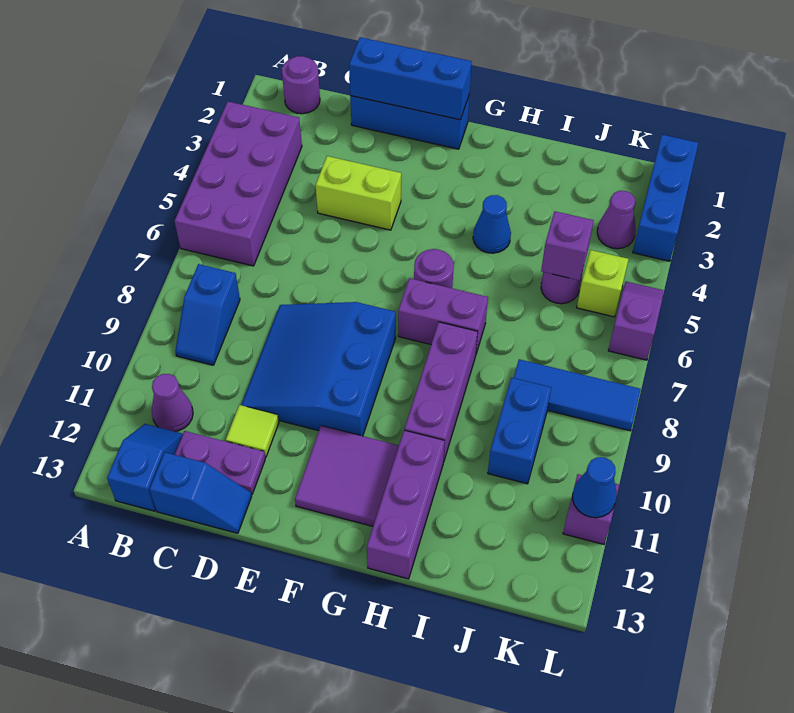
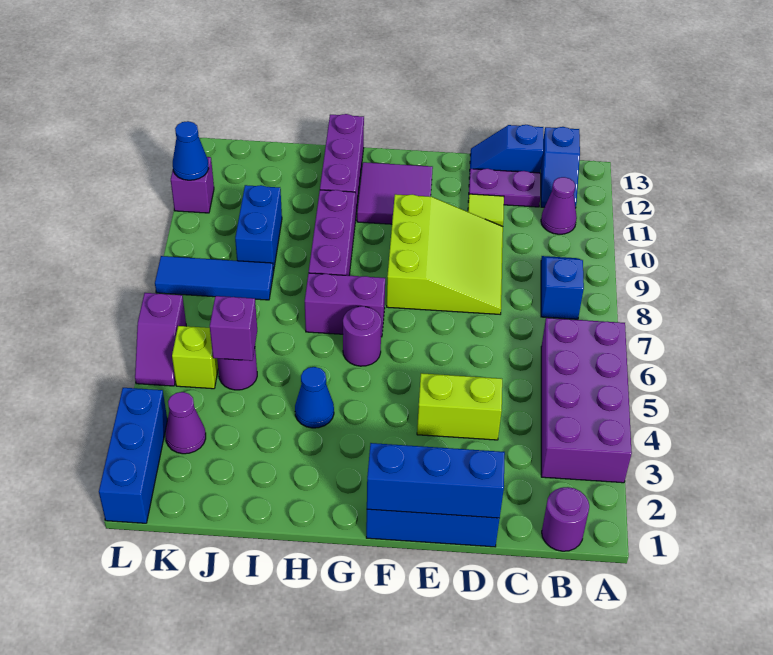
blue slope D8:F10 level 1 top F -> lime slope D8:F10 level 1 top F

